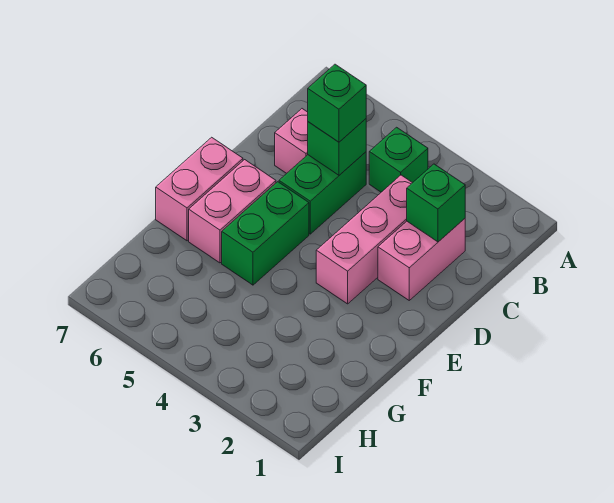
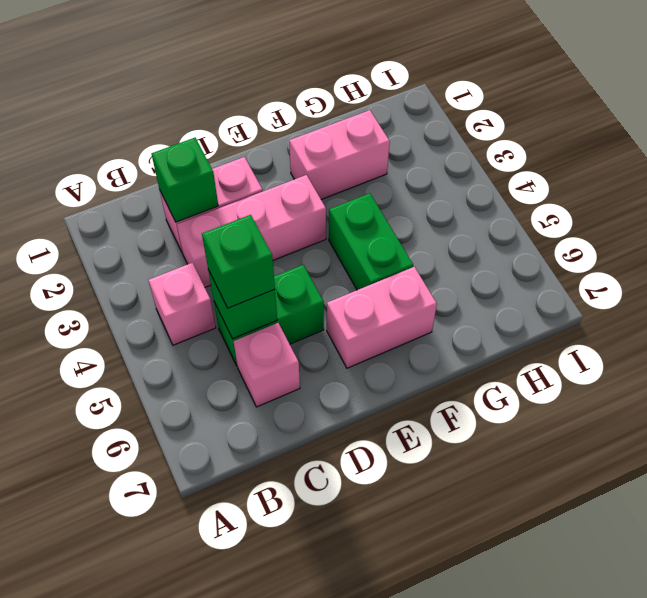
green brick B4 level 1 -> pink brick B4 level 1
green brick E5:F5 level 1 -> green brick F4:F5 level 1
pink brick E7:F7 level 1 -> pink brick F2:G2 level 1

